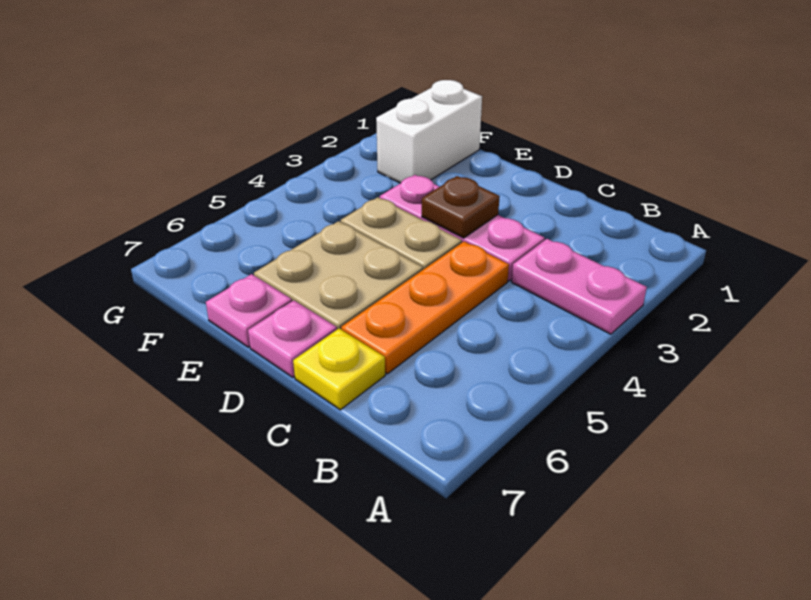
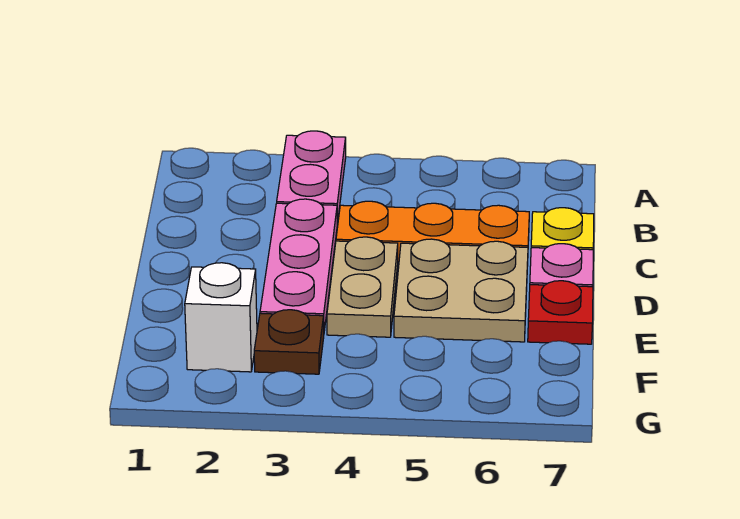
brown plate D3 level 2 -> brown plate F3 level 1
pink plate E7 level 1 -> red plate E7 level 1
white brick F1:F2 level 1 -> white brick F2 level 1

